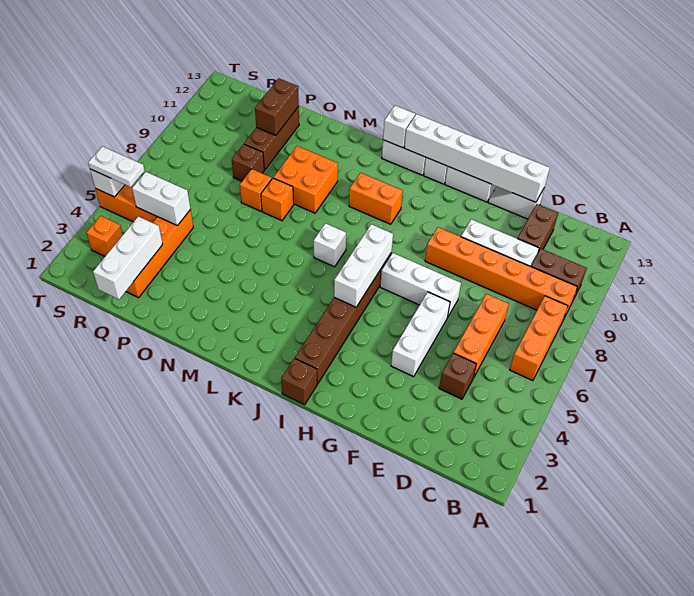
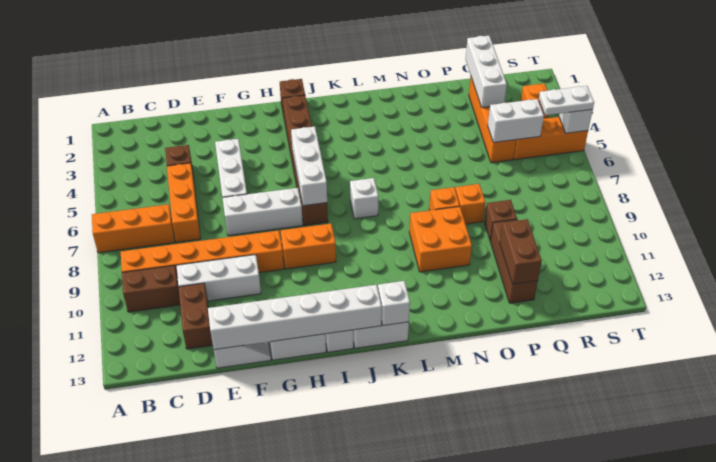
orange brick B6:B8 level 1 -> orange brick A7:C7 level 1
orange brick J10:K10 level 1 -> orange brick H9:I9 level 1

